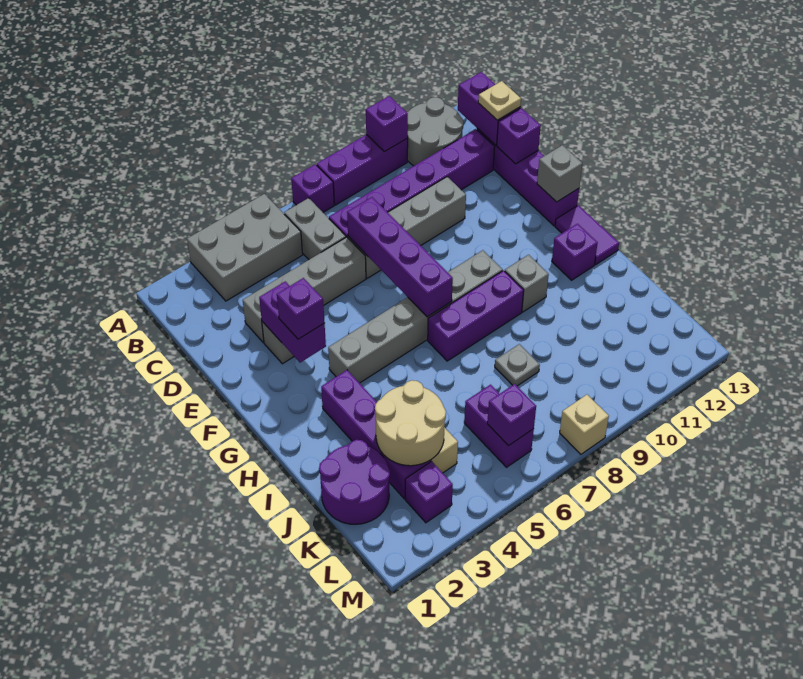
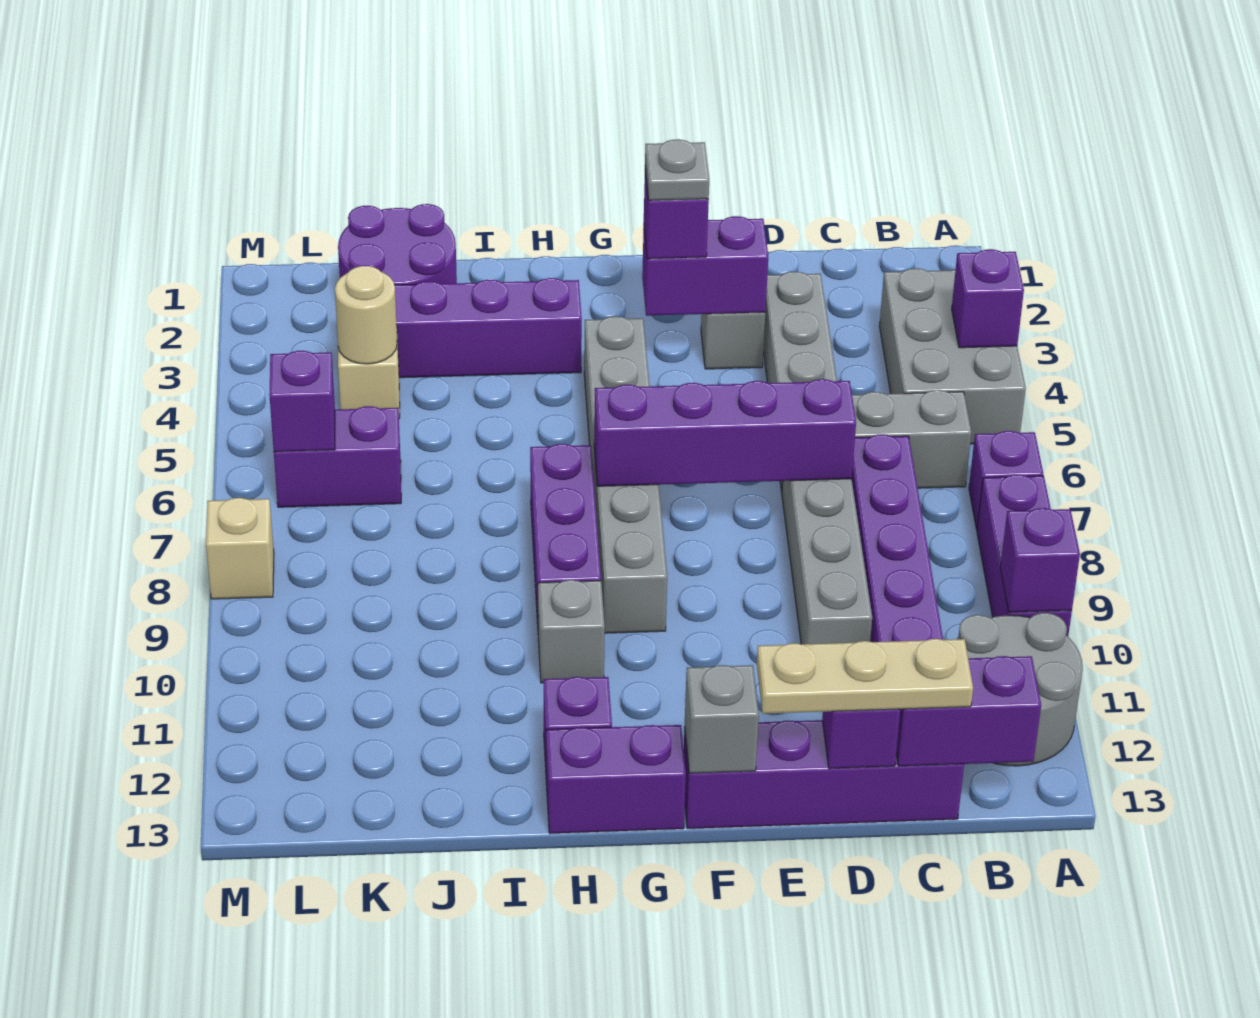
tan plate C13 level 3 -> tan plate C13:E13 level 3
purple tile G13:H13 level 1 -> purple brick G13:H13 level 1
tan round brick J3:K4 level 2 -> tan round brick K4 level 2
grey plate J8 level 1 -> grey plate F3 level 4
purple brick L3 level 1 -> purple brick A4 level 2

